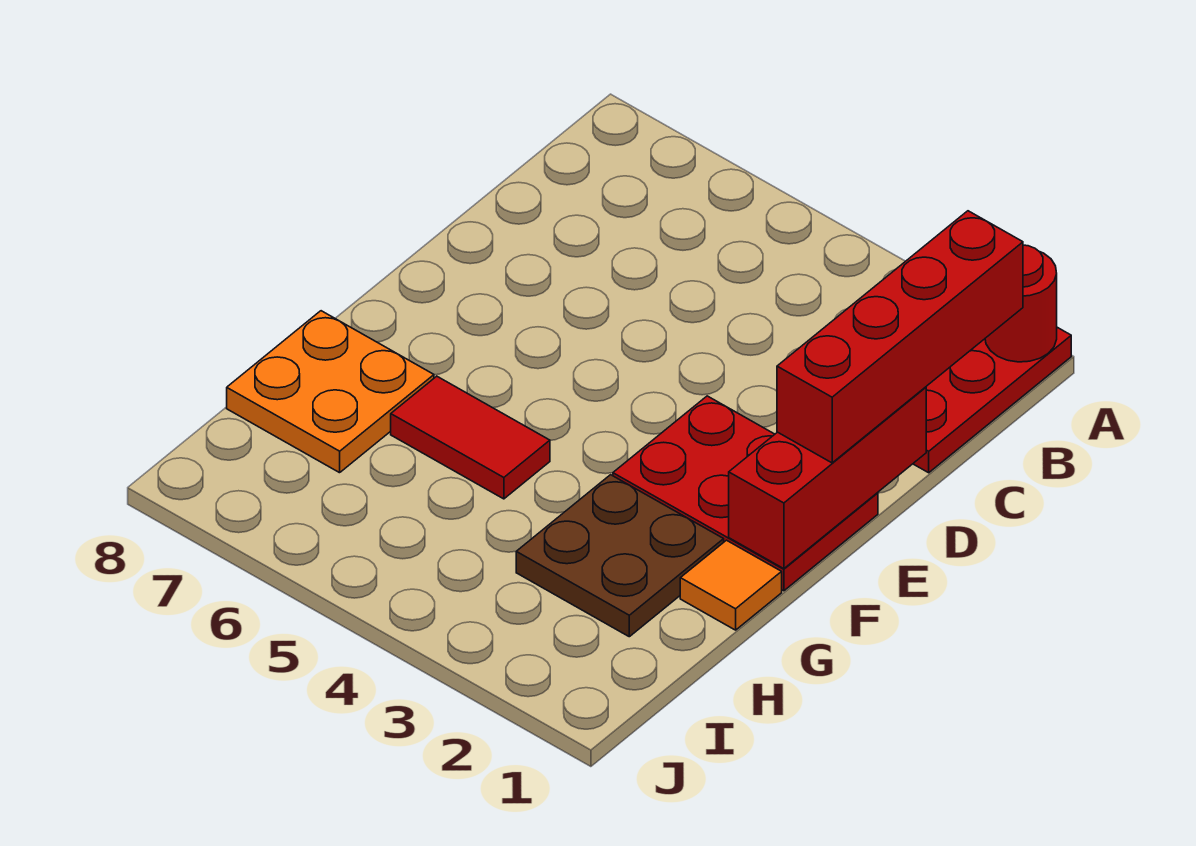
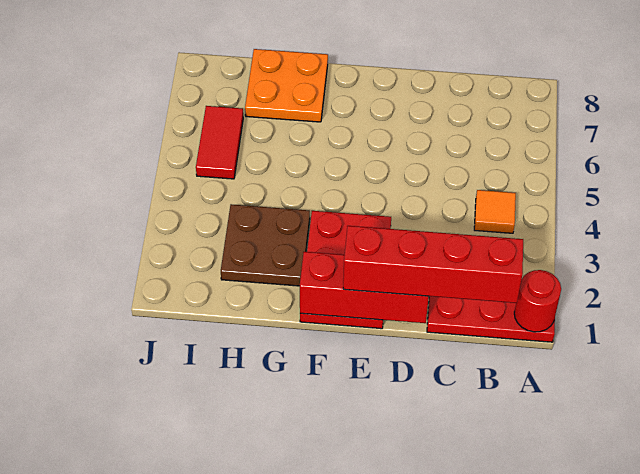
orange tile G1 level 1 -> orange tile B4 level 1
red tile G5:G6 level 1 -> red tile I5:I6 level 1

